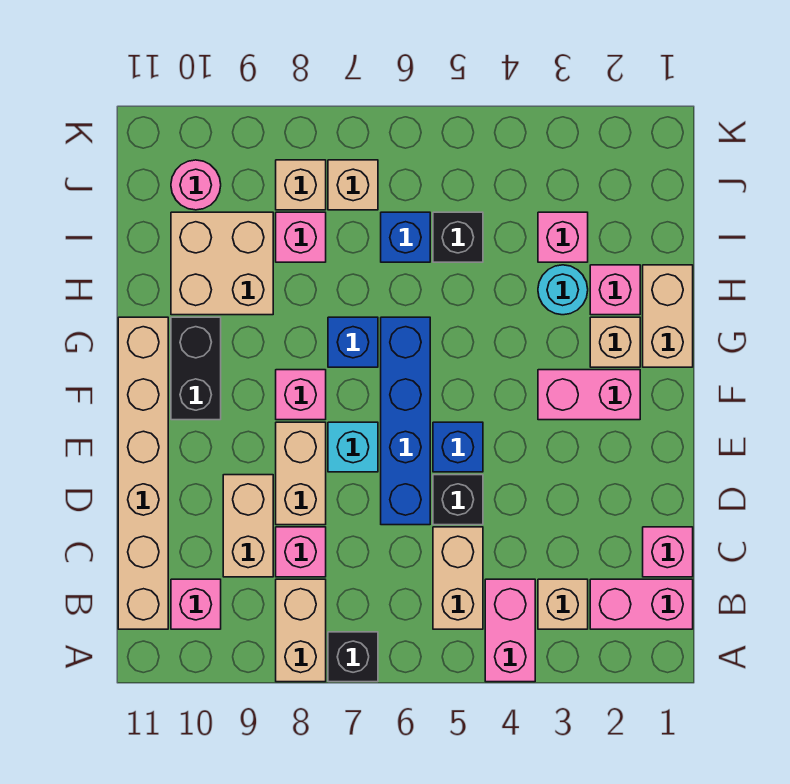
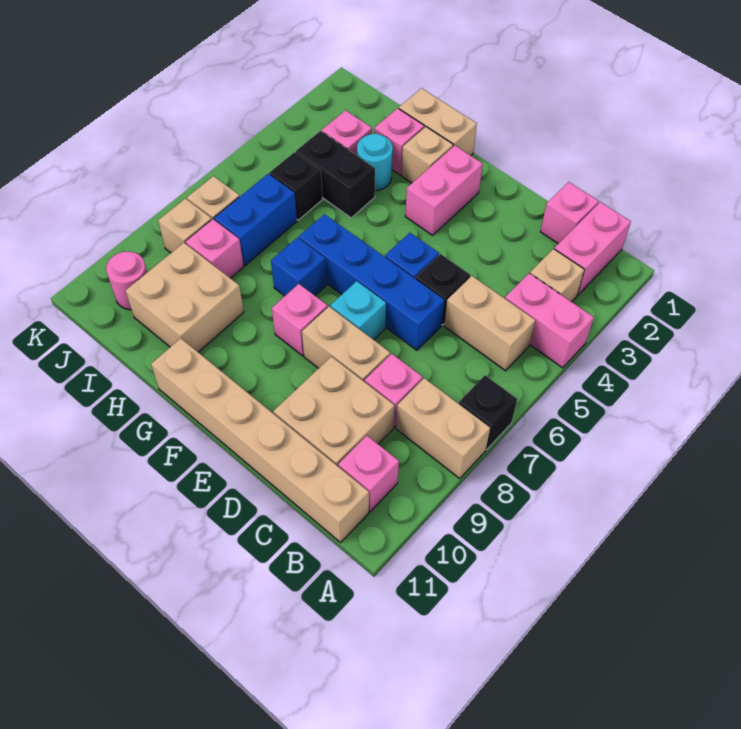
tan brick C9:D9 level 1 -> tan brick C9:D10 level 1
black brick F10:G10 level 1 -> black brick H4:I4 level 1
blue brick I6 level 1 -> blue brick I6:I7 level 1

